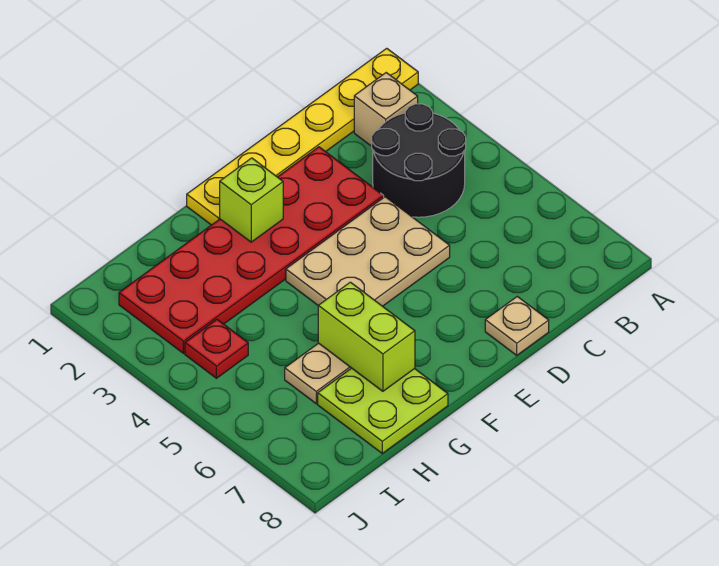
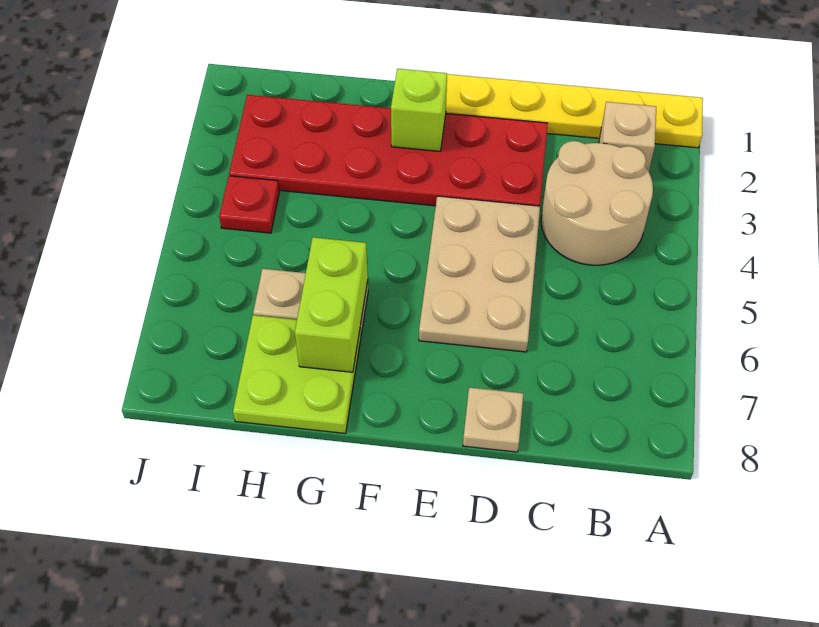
black round brick B3:C4 level 1 -> tan round brick B3:C4 level 1
tan plate D4:F5 level 1 -> tan plate D4:E6 level 1

